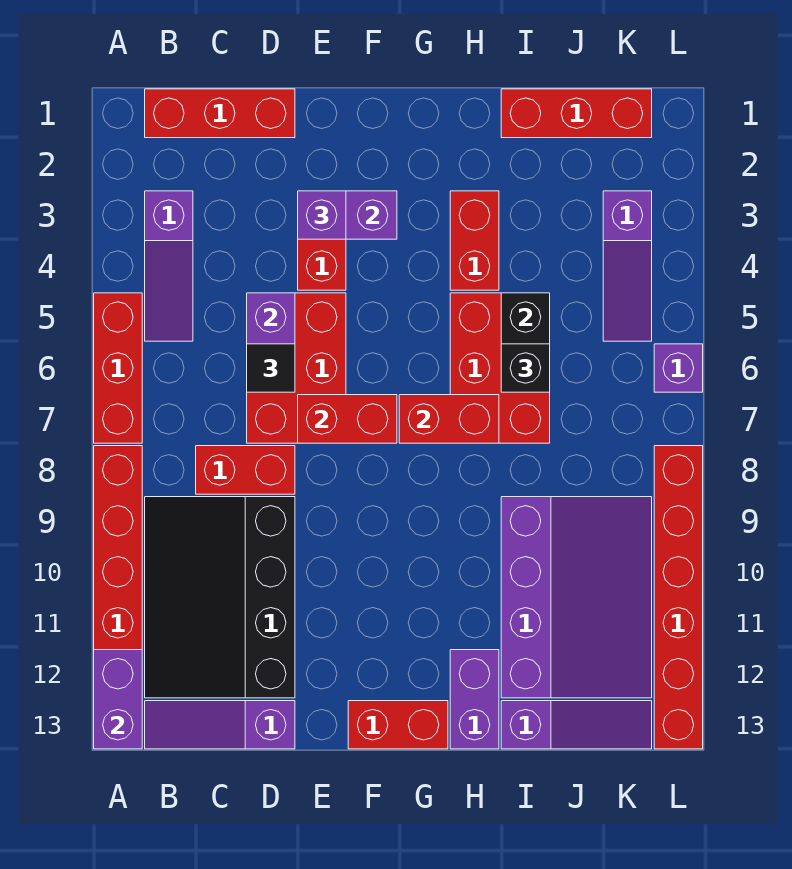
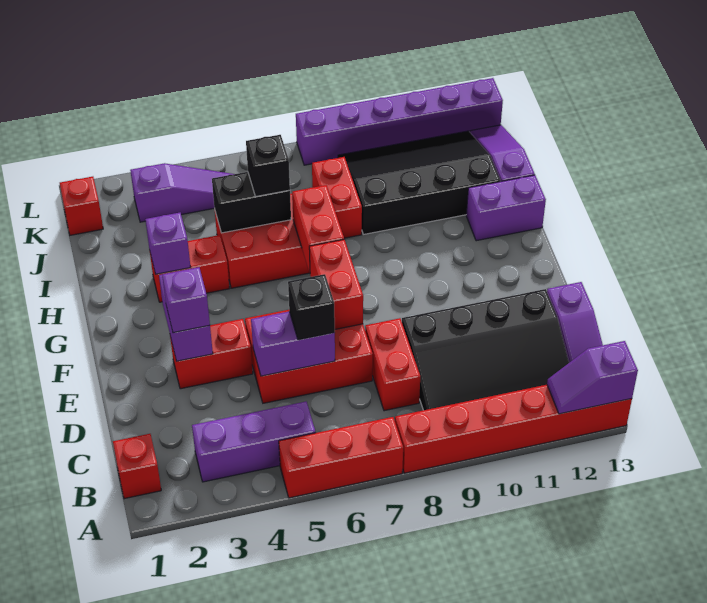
purple brick A12:A13 level 2 -> purple slope A12:A13 level 2 top 13
red brick B1:D1 level 1 -> red brick B1 level 1
purple slope B3:B5 level 1 top 3 -> purple brick B3:B5 level 1
black tile D6 level 3 -> black brick D6 level 3
red brick F13:G13 level 1 -> red brick I8:J8 level 1
red brick I1:K1 level 1 -> red brick K1 level 1
purple slope I9:K12 level 1 top I -> black slope I9:K12 level 1 top I
purple brick L6 level 1 -> purple brick H3 level 2
red brick L8:L13 level 1 -> purple brick L8:L13 level 1

